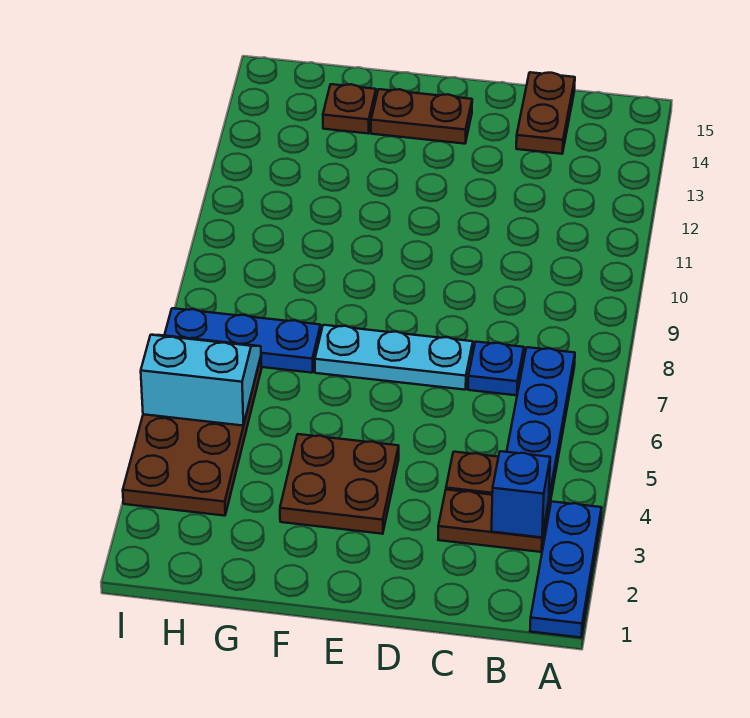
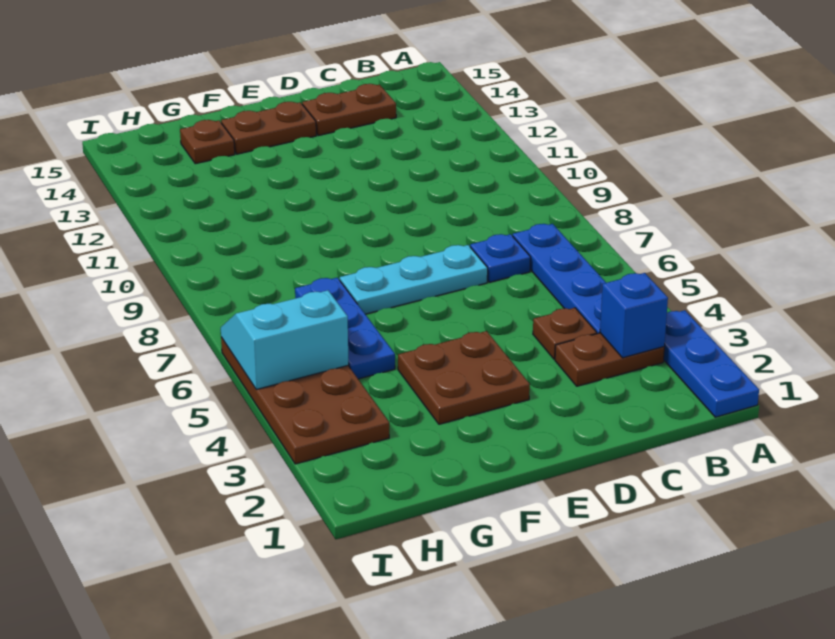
brown plate C14:C15 level 1 -> brown plate C14:D14 level 1
blue plate G7:I7 level 1 -> blue plate G5:G7 level 1

